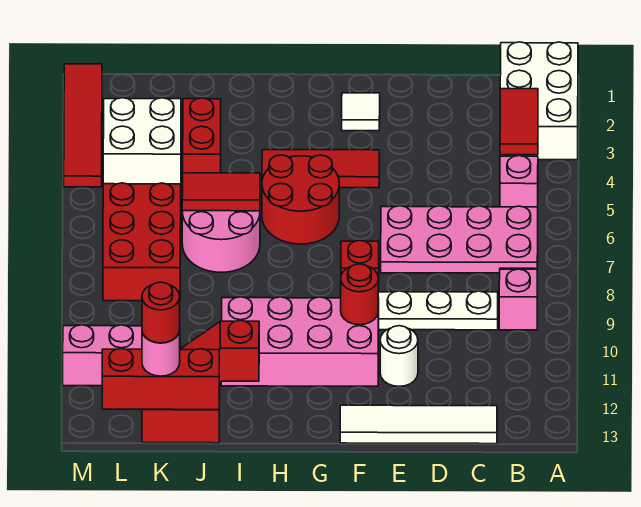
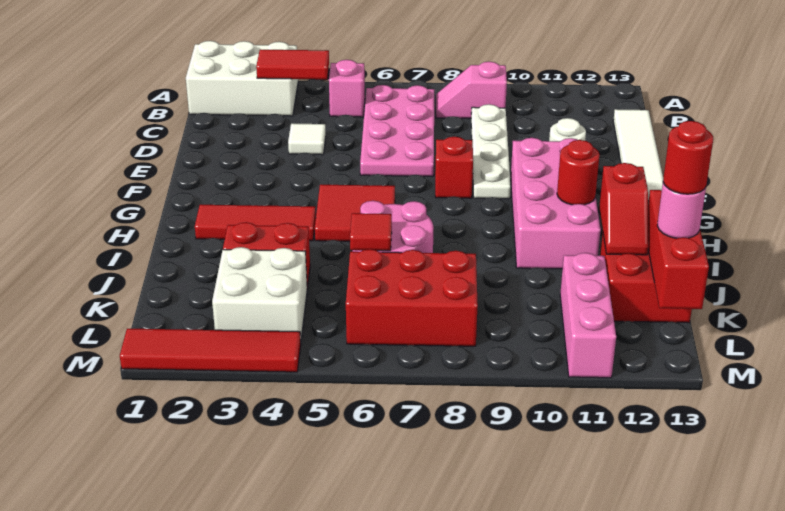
white tile F2 level 1 -> white tile D4 level 1
red tile F4:H4 level 1 -> red tile H2:H4 level 1
red round brick F10 level 2 -> red round brick H11 level 2
red round brick G5:H6 level 1 -> red tile G5:H6 level 1
red tile I6:J6 level 2 -> red tile J6 level 2

